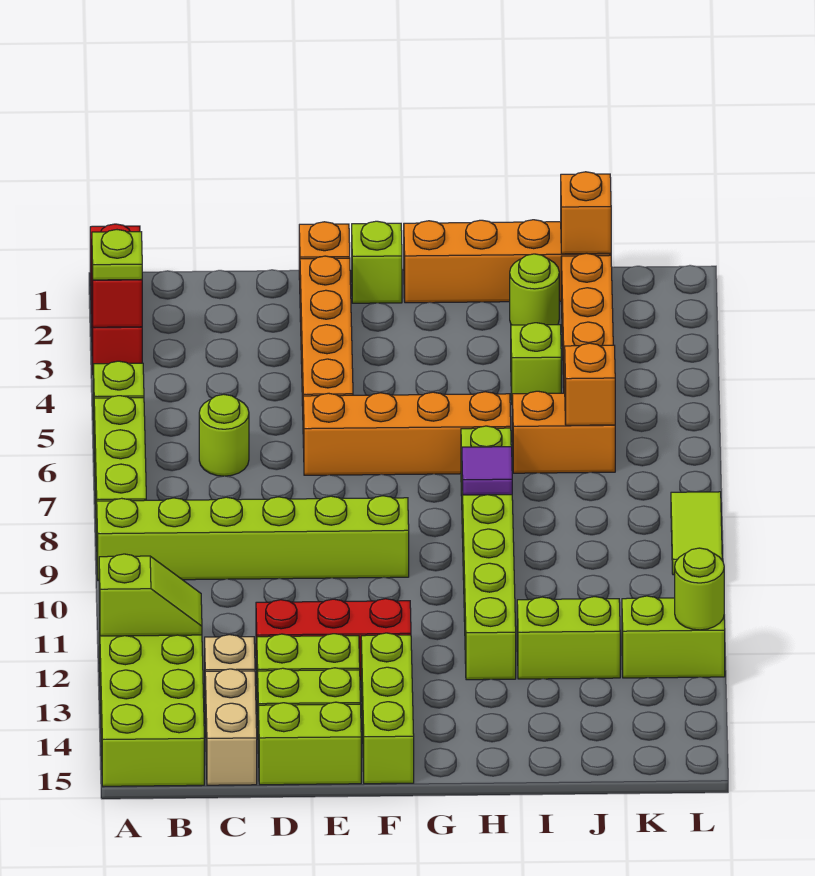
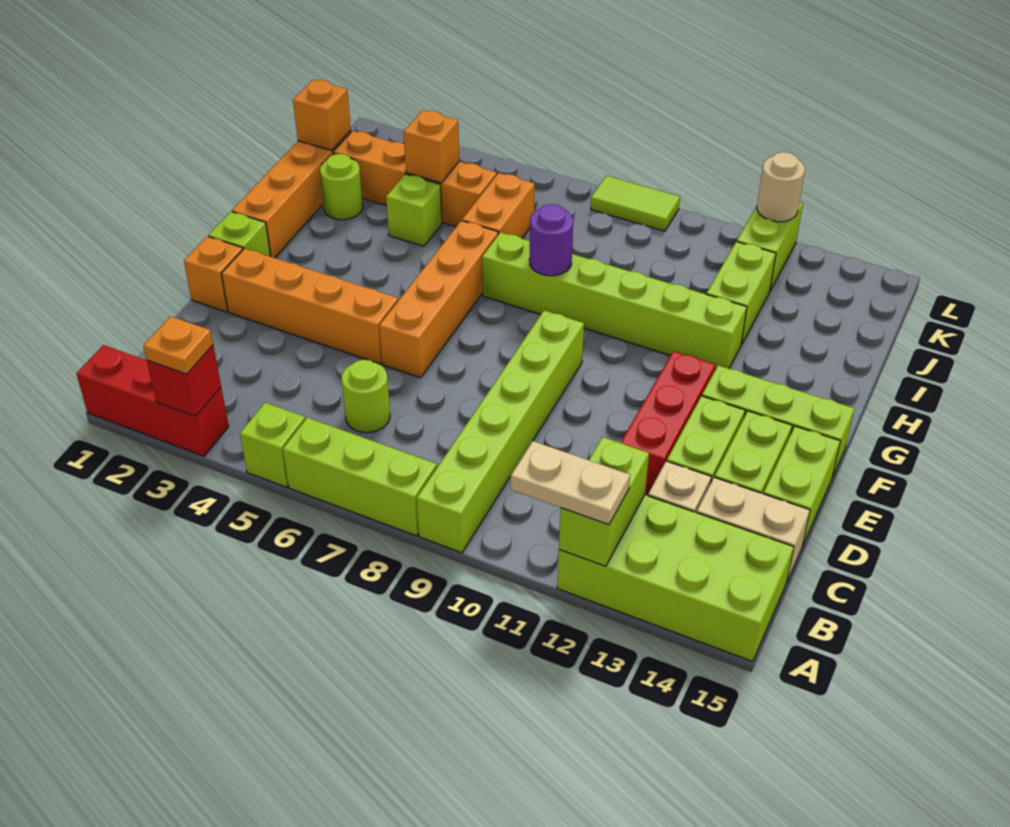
lime plate A3 level 3 -> orange plate A3 level 3
none -> tan plate A11:A12 level 3
lime slope A12:B12 level 2 top A -> lime brick A12:B12 level 2
purple tile H8 level 2 -> purple round brick H8 level 2
orange brick J6 level 2 -> orange brick J4 level 2
lime round brick L12 level 2 -> tan round brick L12 level 2

